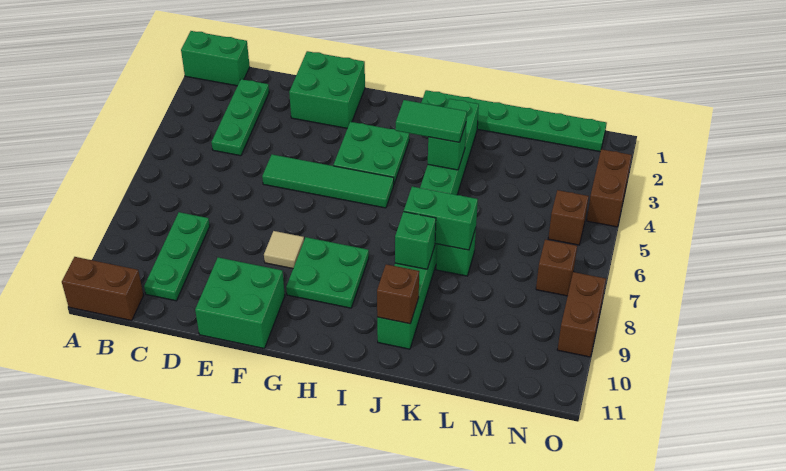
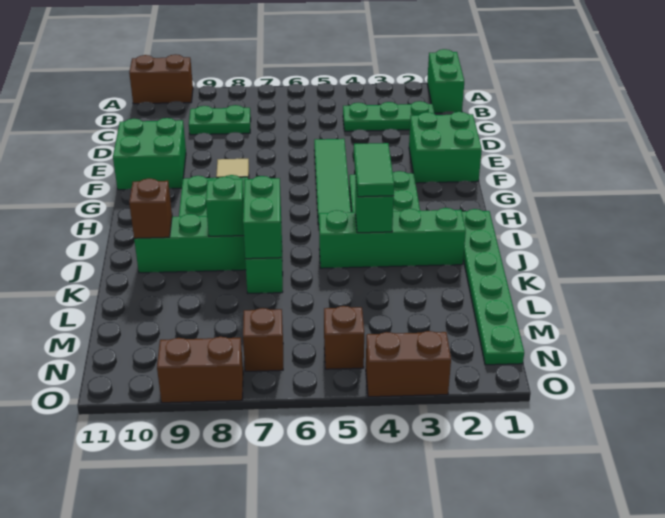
brown brick A11:B11 level 1 -> brown brick A10:A11 level 1
green plate C8:C10 level 1 -> green plate C8:C9 level 1

